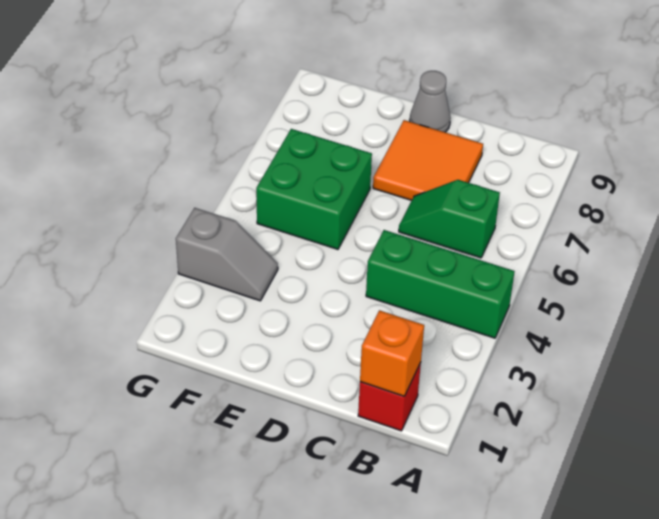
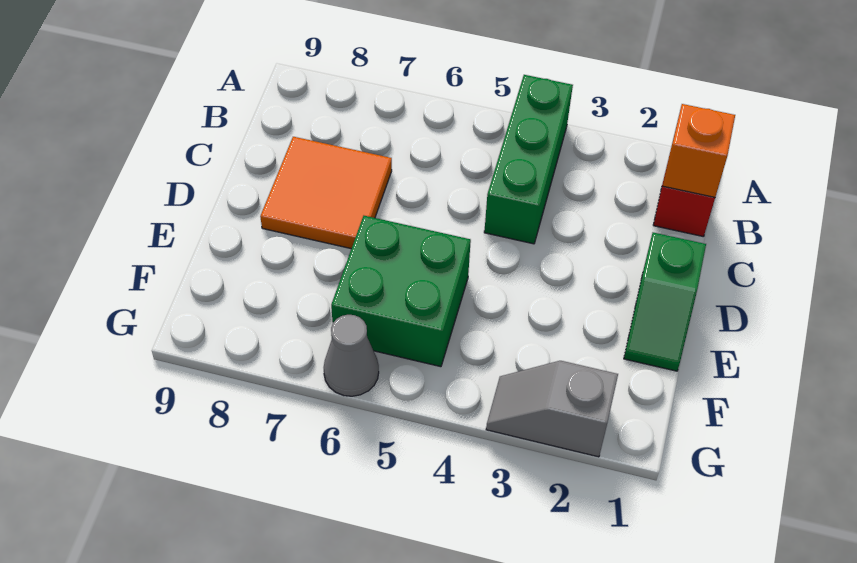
green slope B6:C6 level 1 top B -> green slope D1:E1 level 1 top D
grey cone D9 level 1 -> grey cone G6 level 1
grey slope F3:G3 level 1 top G -> grey slope G2:G3 level 1 top 2

